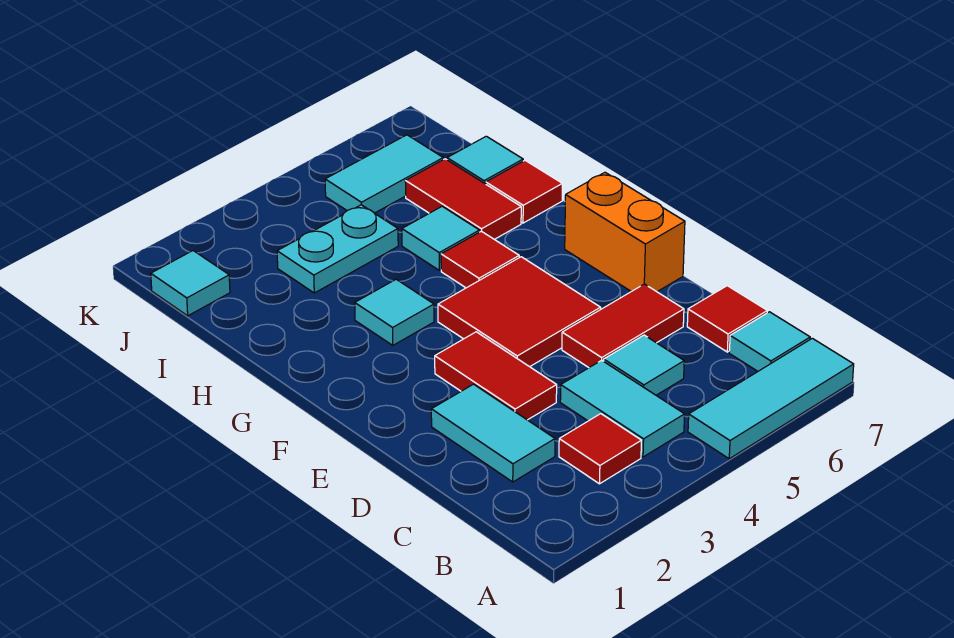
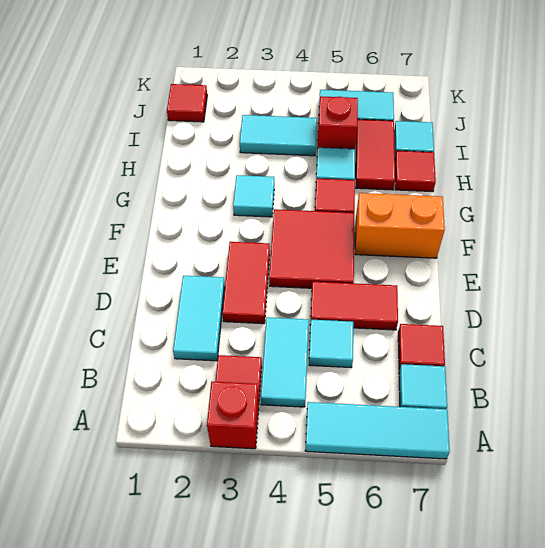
none -> red brick A3 level 1
orange brick E7:F7 level 1 -> orange brick F6:F7 level 1
cyan plate I3:I4 level 1 -> cyan tile I3:I4 level 1
none -> red brick I5 level 1
cyan tile J1 level 1 -> red tile J1 level 1

